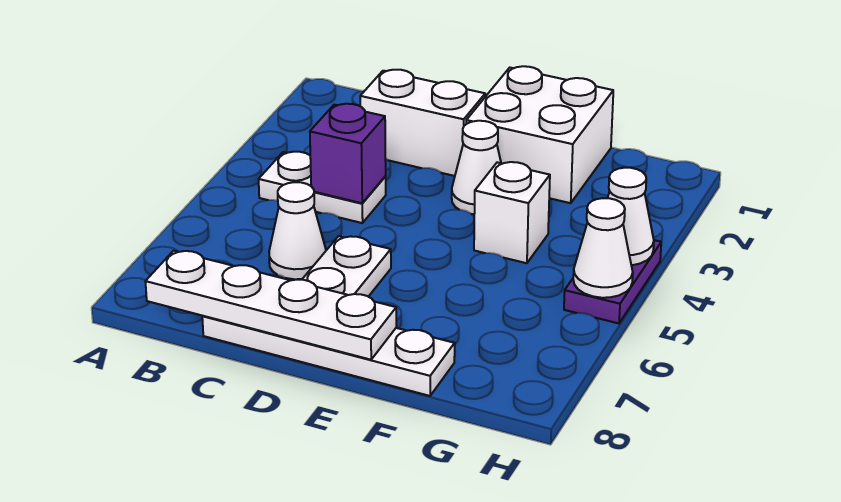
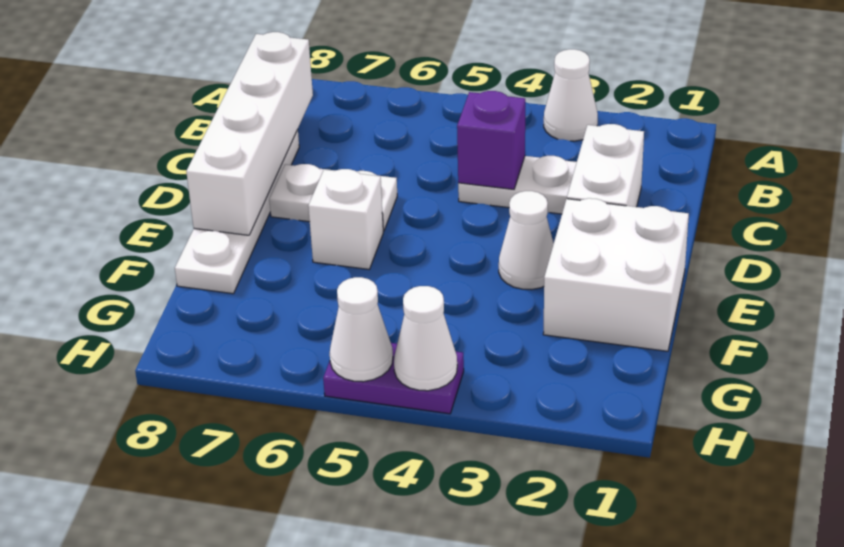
white plate B4:C4 level 1 -> white plate C3:C4 level 1
white plate B8:E8 level 2 -> white brick B8:E8 level 2
white cone C6 level 1 -> white cone A3 level 1
white brick F4 level 1 -> white brick E6 level 1

